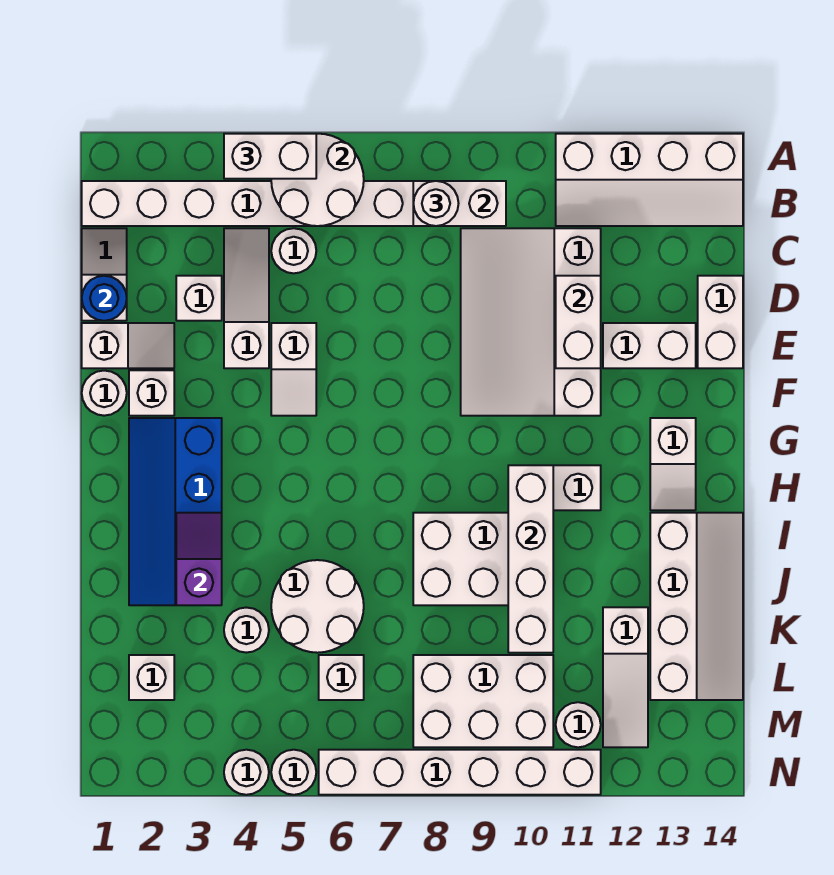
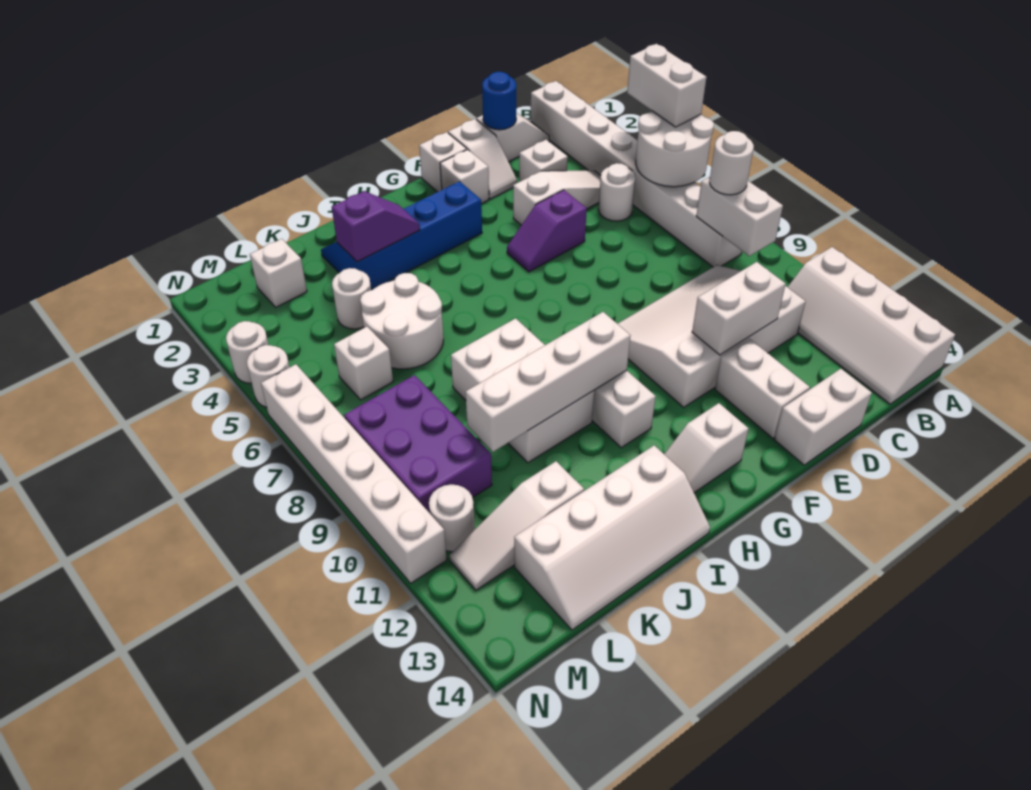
white slope E5:F5 level 1 top E -> purple slope E5:F5 level 1 top E
white round brick F1 level 1 -> white brick F1 level 1
white brick L8:M10 level 1 -> purple brick L8:M10 level 1

